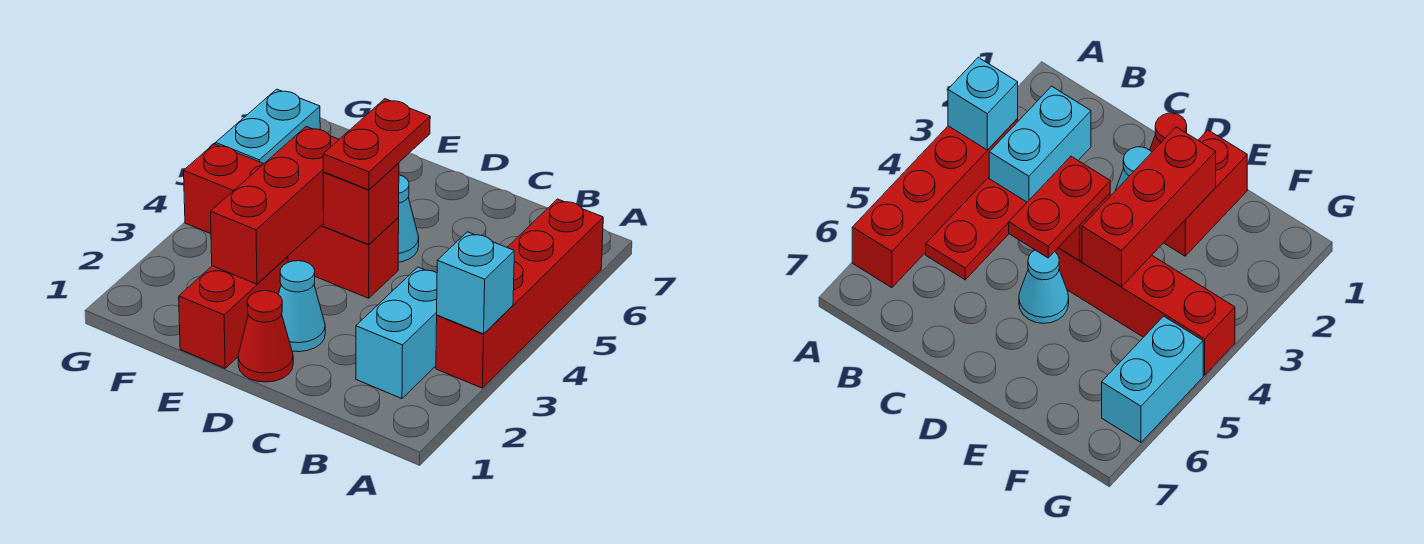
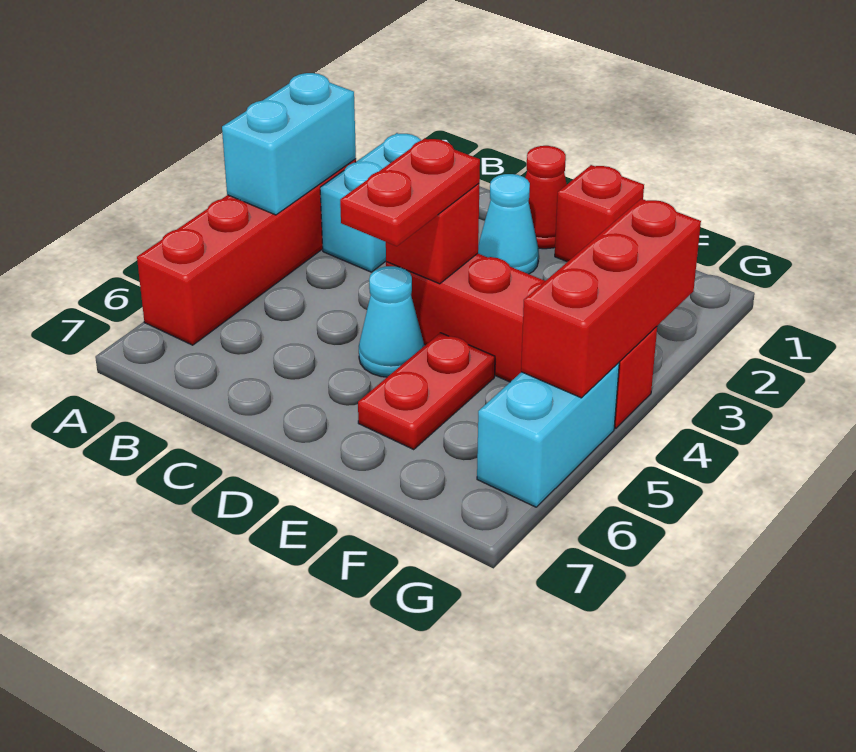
cyan brick A3 level 2 -> cyan brick A3:A4 level 2
red plate B4:B5 level 1 -> red plate E5:E6 level 1
red brick E1:E2 level 1 -> red brick E1 level 1
red brick E2:E4 level 2 -> red brick G3:G5 level 2

